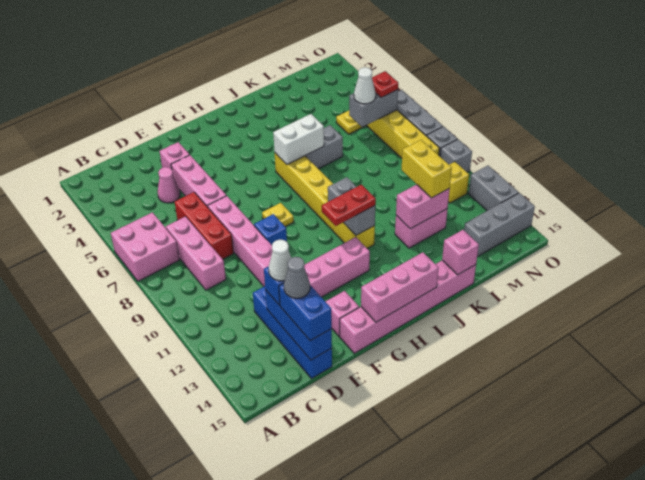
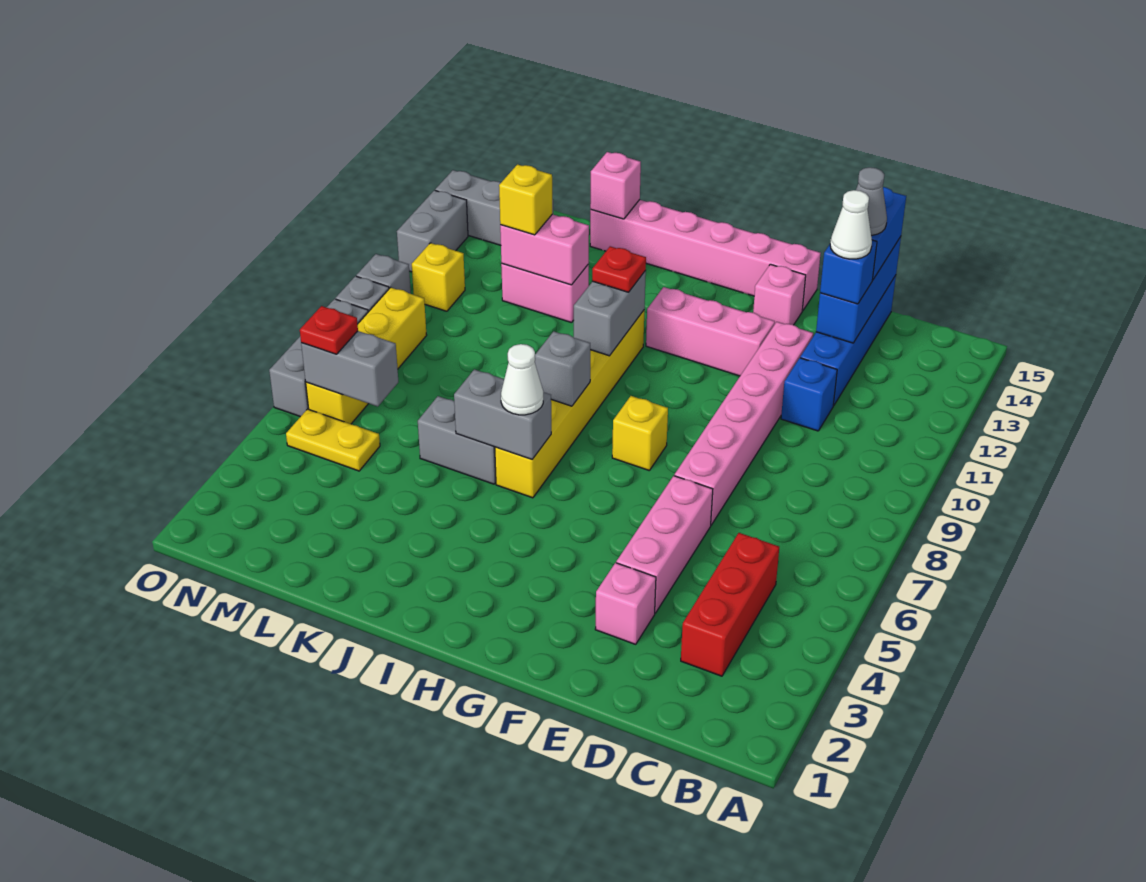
pink brick A6:B7 level 1 -> none
pink brick C7:C9 level 1 -> none
pink cone D4 level 1 -> none
red brick D6:D8 level 1 -> red brick C3:C5 level 1
blue brick F9 level 1 -> blue brick D11 level 1
yellow plate G8 level 1 -> yellow brick G8 level 1
pink brick G15:I15 level 2 -> none
red plate H11:I11 level 3 -> red plate I11 level 3
white brick I6:J6 level 2 -> grey brick I6:J6 level 2
none -> grey brick I8 level 2
yellow brick L11:L12 level 3 -> yellow brick L12 level 3
white cone M6 level 3 -> white cone I6 level 3

